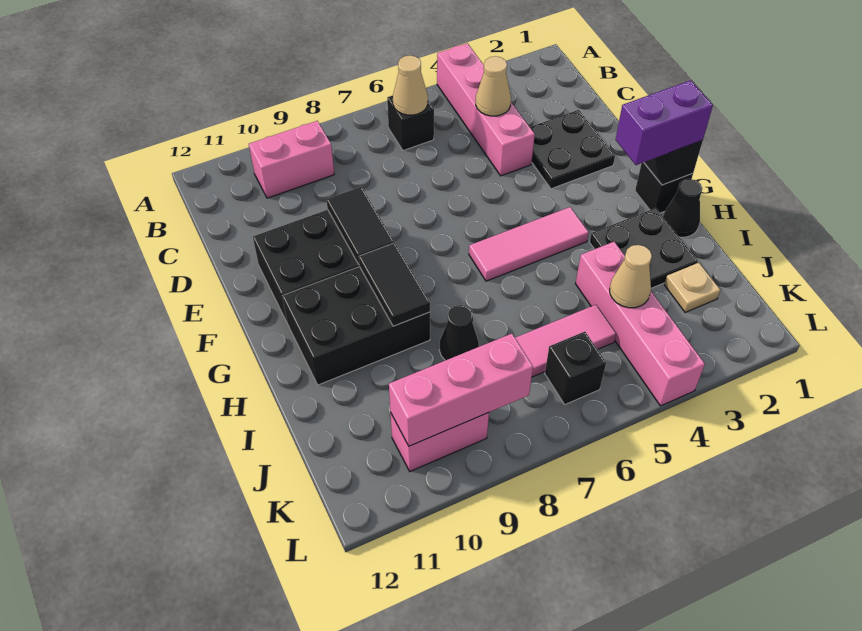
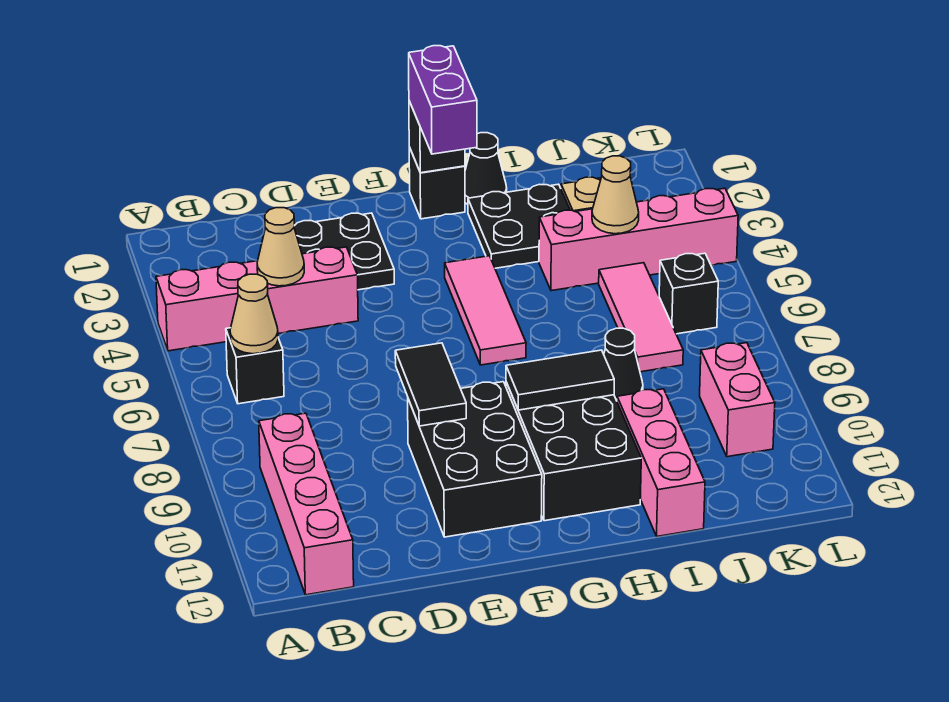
pink brick B9:B10 level 1 -> pink brick B9:B12 level 1
black tile E9:F9 level 2 -> black tile E8:E9 level 2
pink brick K8:K10 level 2 -> pink brick I10:I12 level 1

